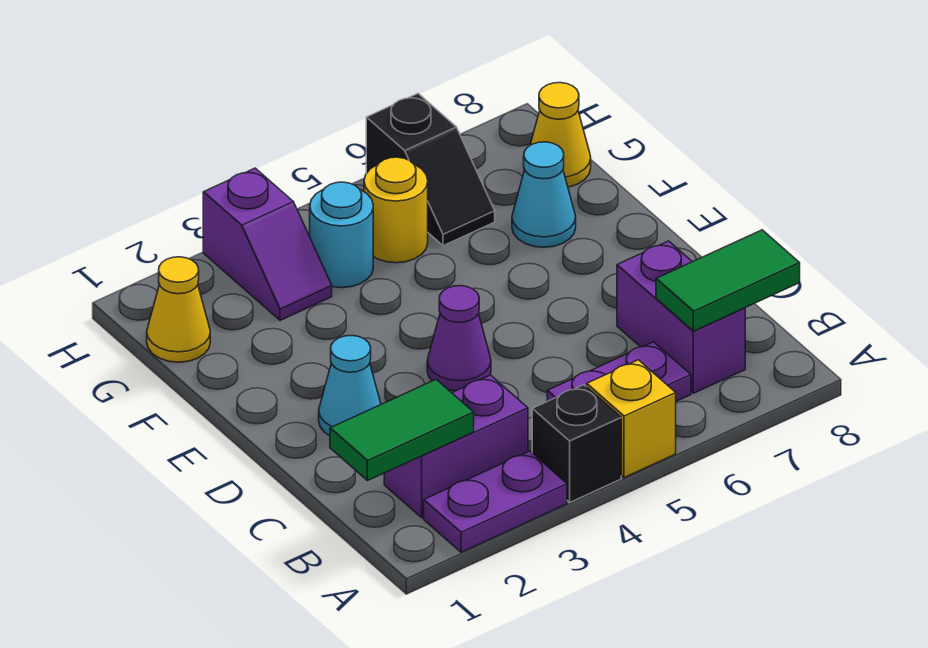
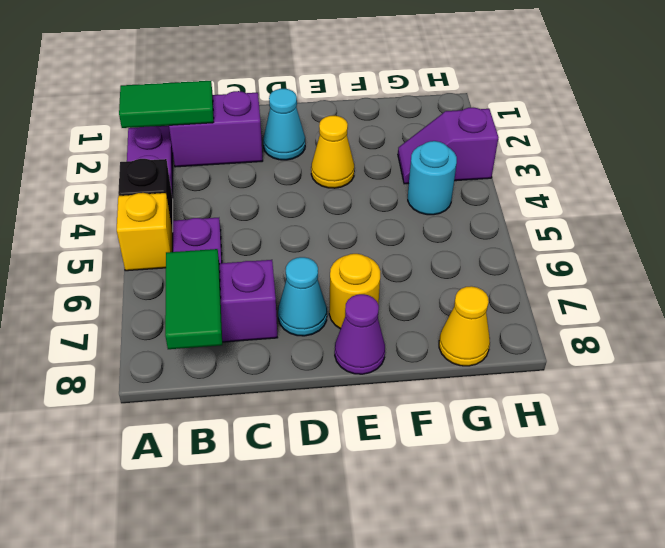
green tile B1:B2 level 2 -> green tile A2:B2 level 2
purple brick B2:B3 level 1 -> purple brick B2:C2 level 1
purple cone D4 level 1 -> purple cone E8 level 1
cyan cone F7 level 1 -> cyan cone D7 level 1
yellow cone G1 level 1 -> yellow cone E3 level 1
yellow round brick G5 level 1 -> yellow round brick E7 level 1
black slope G6:H6 level 1 top H -> none

